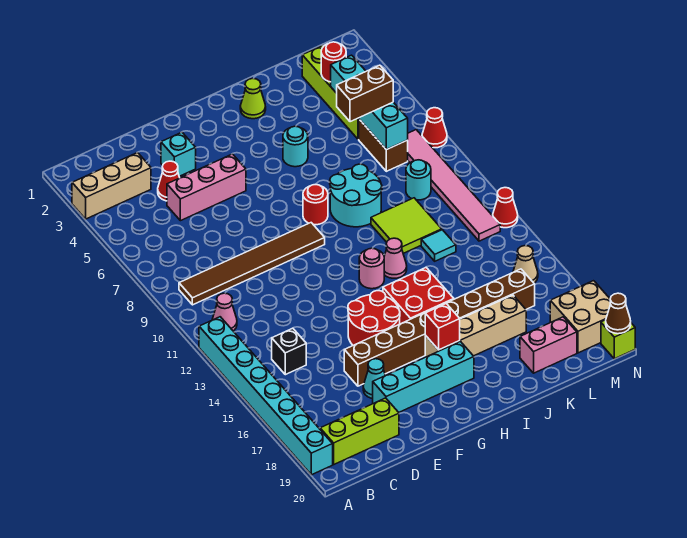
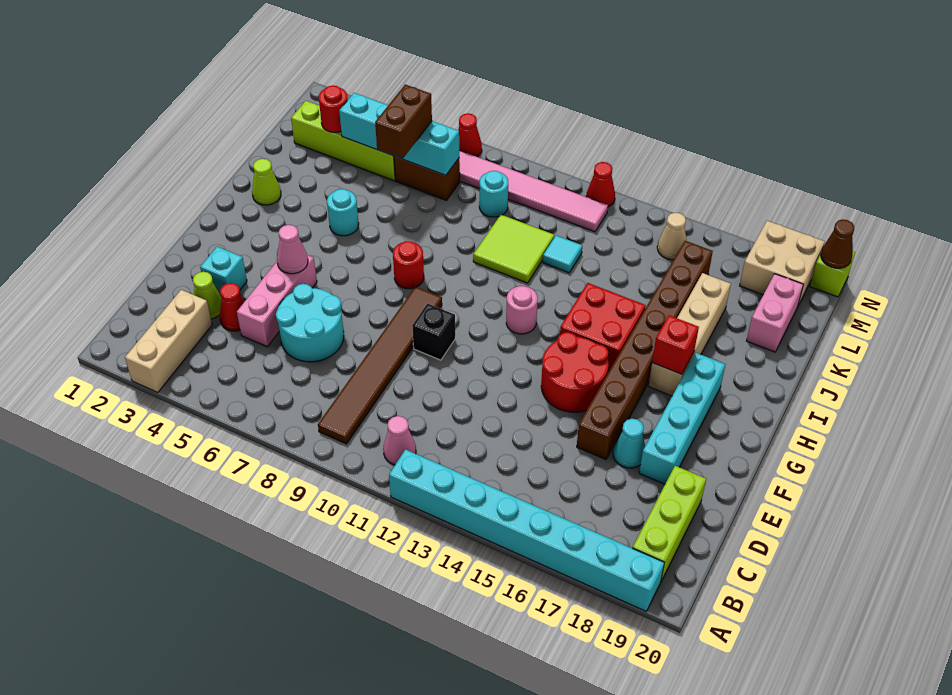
black brick C14 level 1 -> black brick F10 level 1
none -> lime cone D3 level 1
cyan round brick I8:J9 level 1 -> cyan round brick D6:E7 level 1
pink cone I12 level 1 -> pink cone F5 level 2

